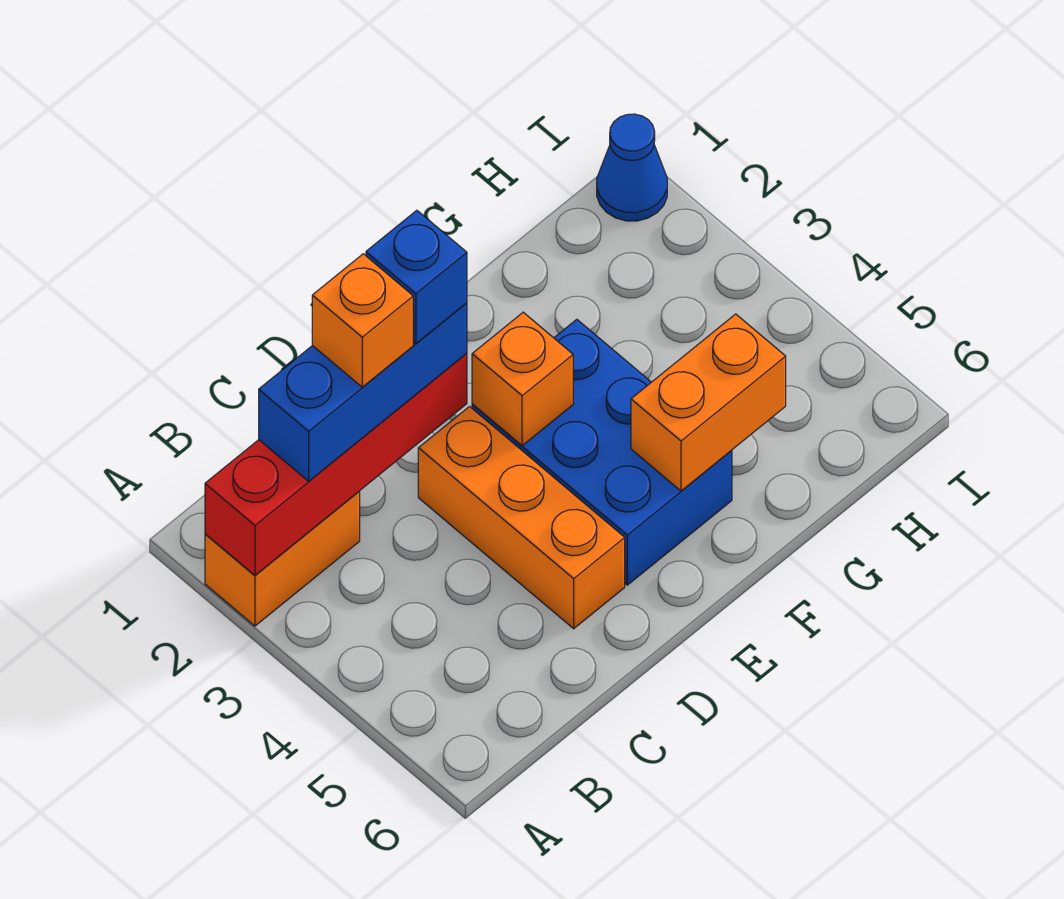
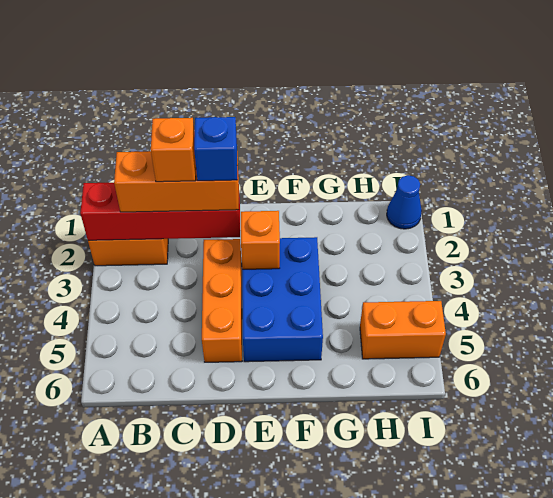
blue brick B2:D2 level 3 -> orange brick B2:D2 level 3
orange brick F5:G5 level 2 -> orange brick H5:I5 level 1

